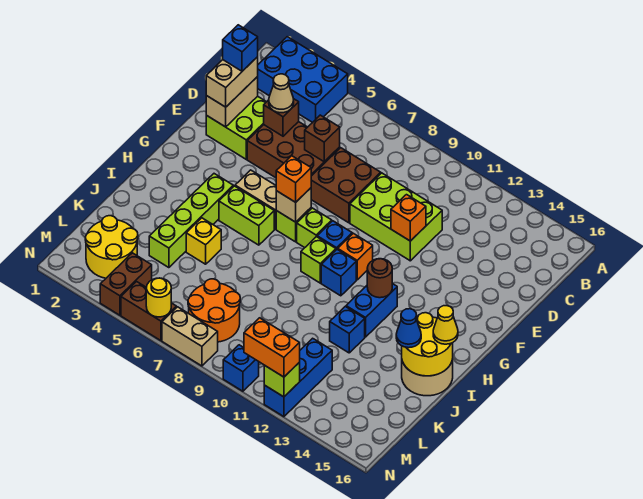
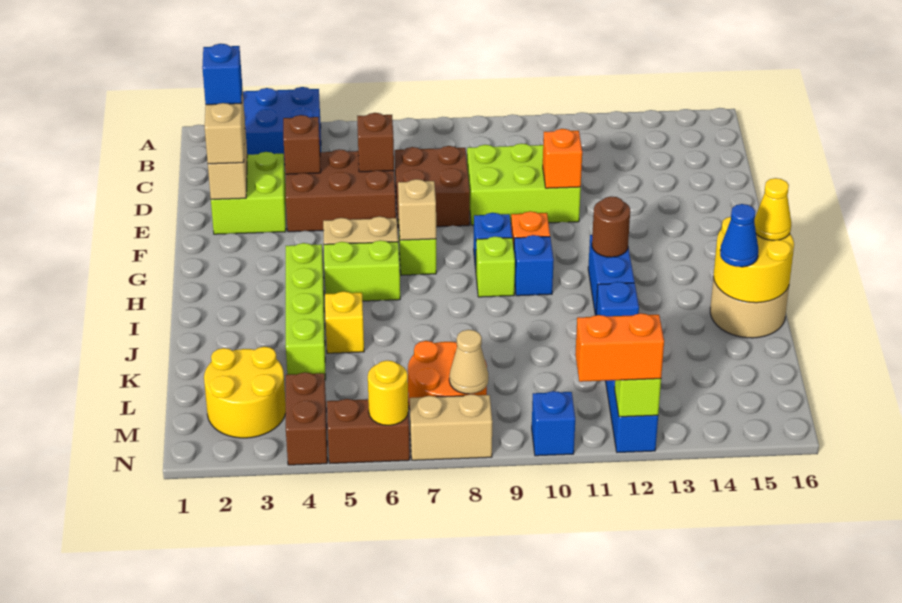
tan cone D4 level 3 -> tan cone M8 level 2
orange brick G7 level 3 -> none
lime brick G8 level 1 -> none

